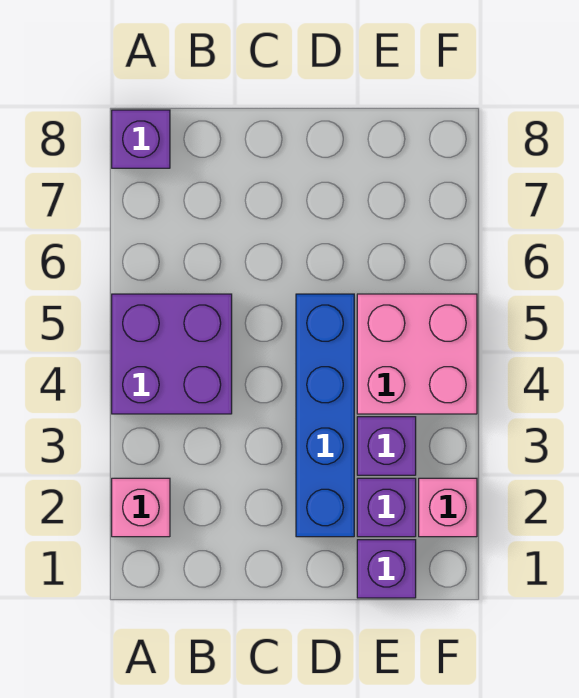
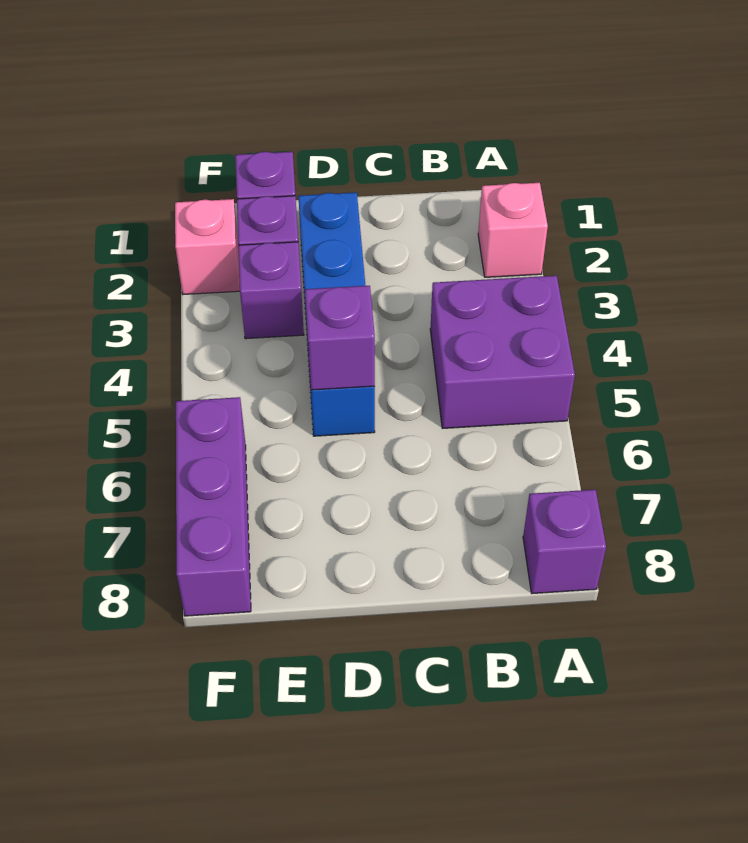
none -> purple brick D5 level 2
pink brick E4:F5 level 1 -> none
none -> purple brick F6:F8 level 1

